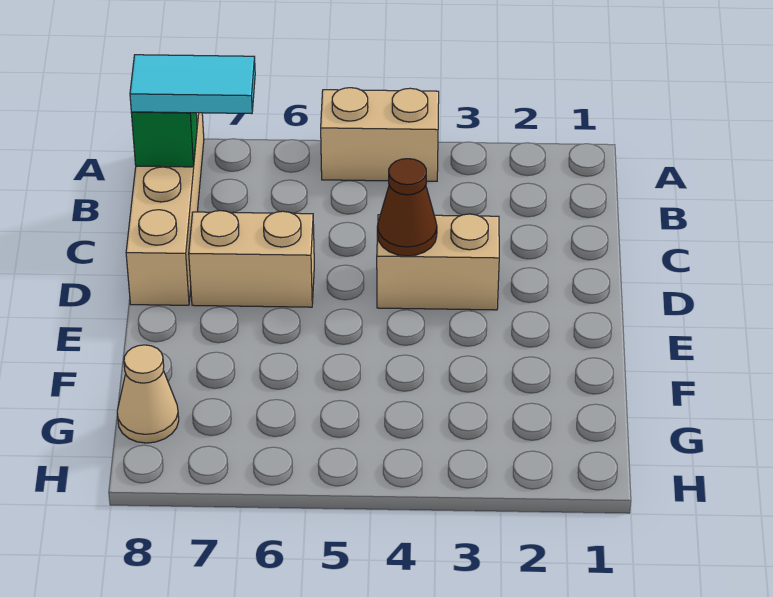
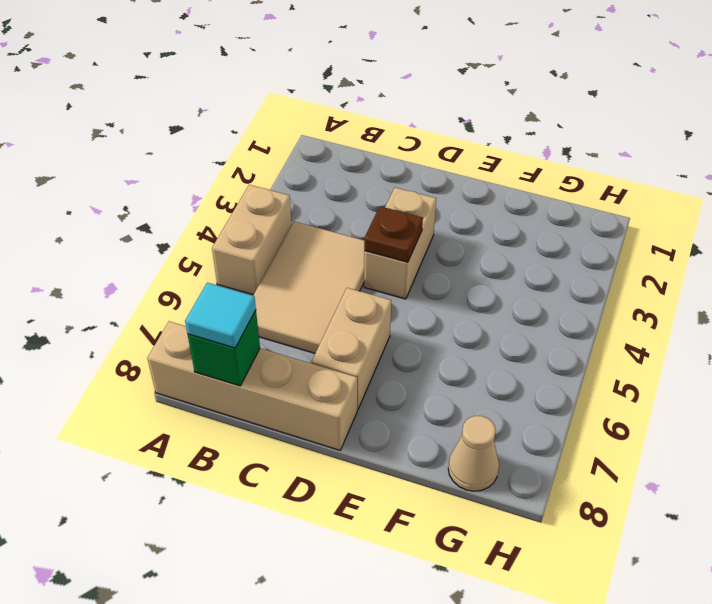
none -> tan tile B4:C6 level 1
cyan tile B7:B8 level 3 -> cyan tile B8 level 3
brown cone D4 level 2 -> brown plate D4 level 2

